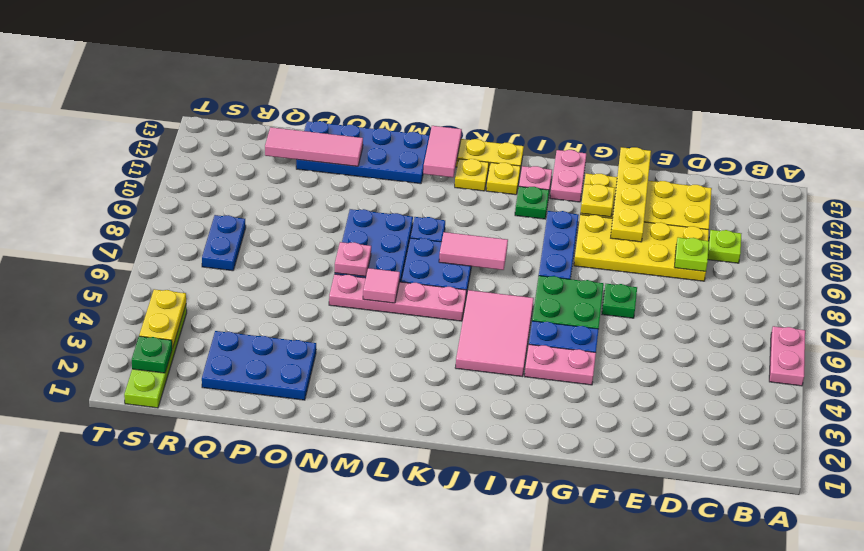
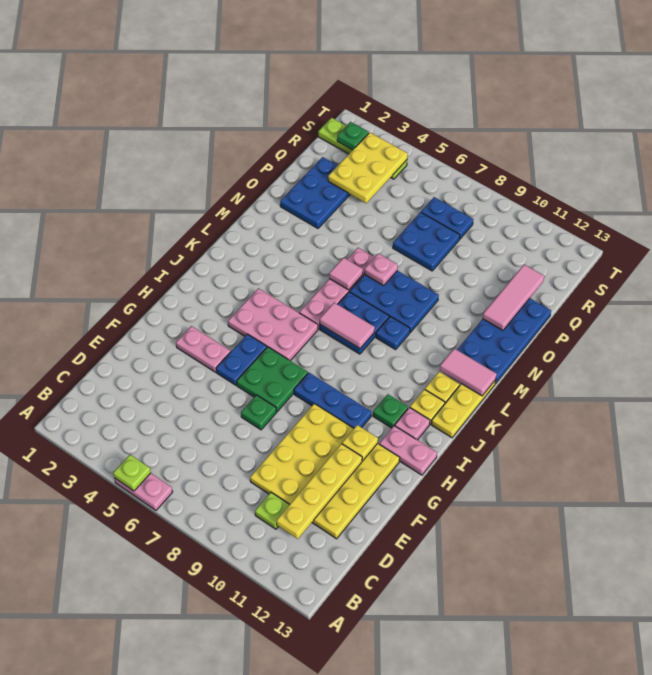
lime plate D9 level 2 -> lime plate A5 level 2
yellow plate F10:F13 level 2 -> yellow plate C11:F11 level 2
pink plate G4:H4 level 1 -> pink plate G3:G4 level 1
pink tile I4:J6 level 1 -> pink plate I4:J6 level 1
pink tile J8:K8 level 2 -> pink tile K7:K8 level 2
none -> blue plate P7:Q8 level 1
yellow plate S3:S4 level 2 -> yellow plate Q3:S4 level 2

